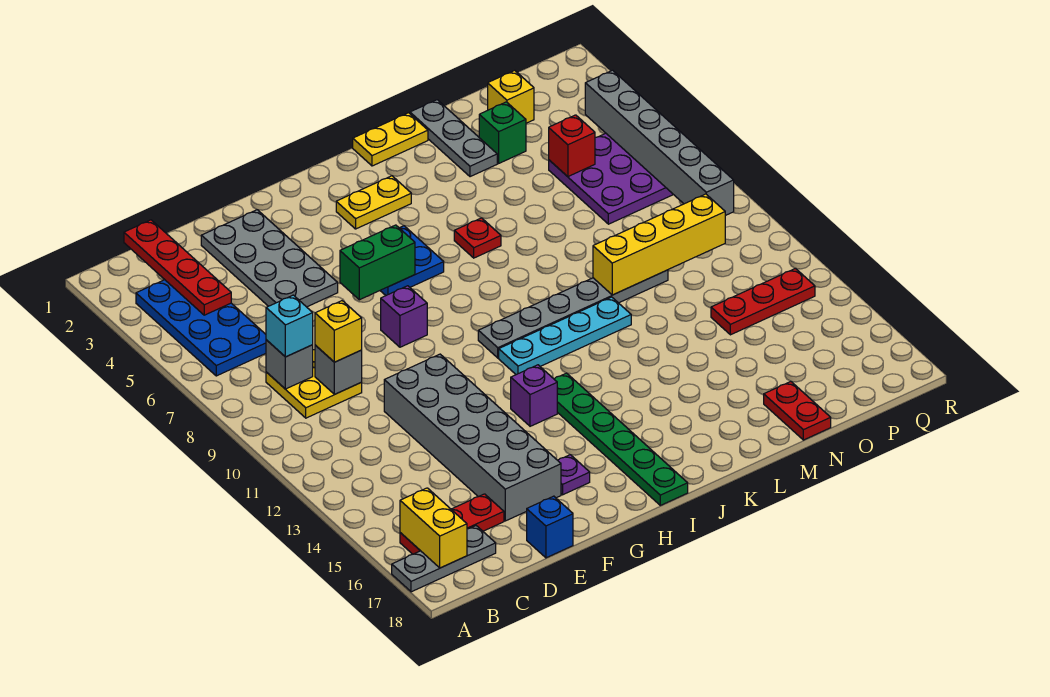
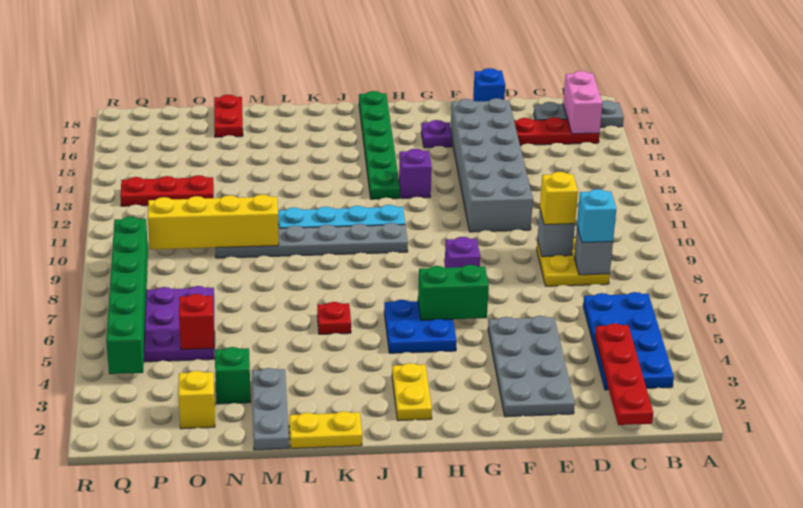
yellow brick B16:B17 level 2 -> pink brick B16:B17 level 2
yellow plate I3:J3 level 1 -> yellow plate I2:I3 level 1
grey brick Q4:Q9 level 2 -> green brick Q4:Q9 level 2

